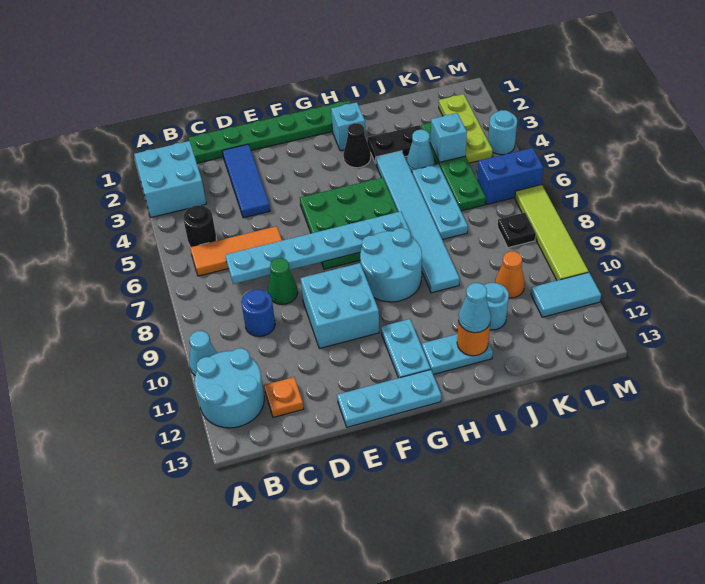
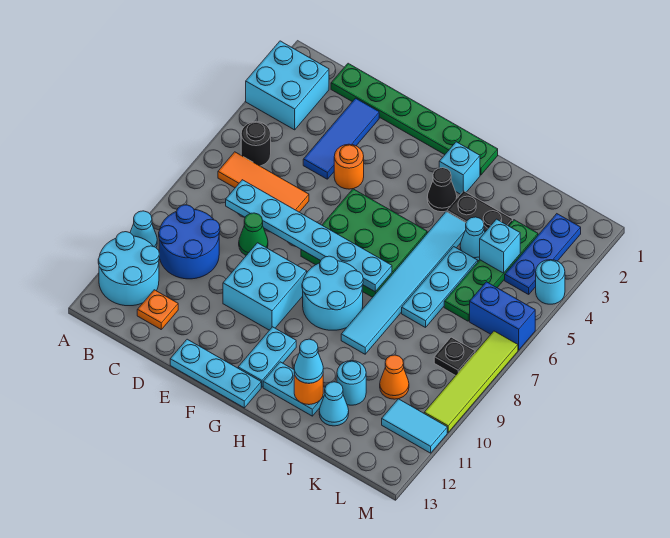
blue round brick C9 level 1 -> blue round brick B9:C10 level 1
none -> orange round brick E4 level 1
none -> cyan cone J12 level 1
lime plate L2:L4 level 1 -> blue plate L2:L4 level 1

